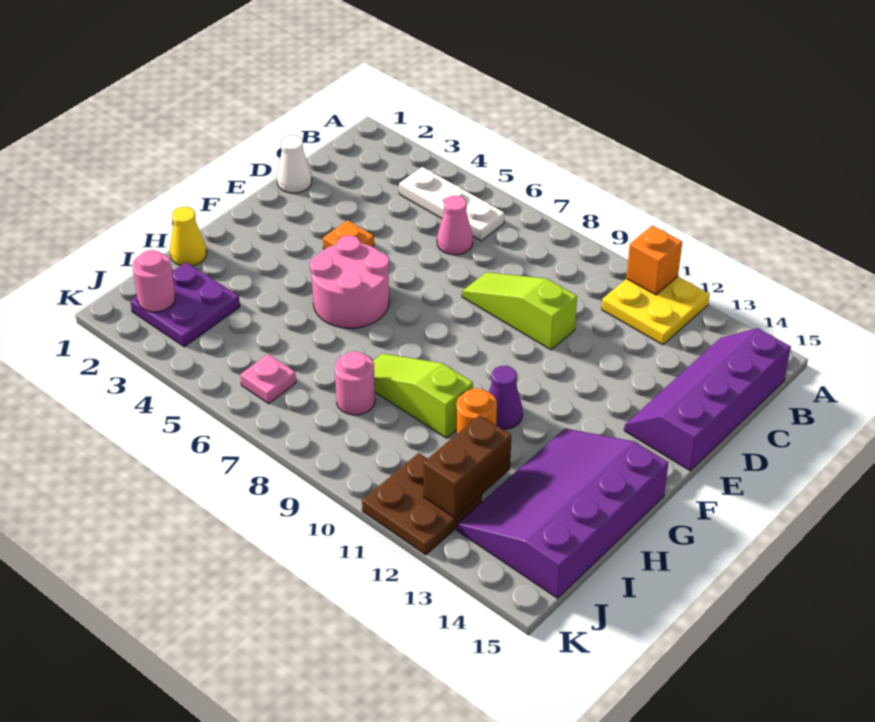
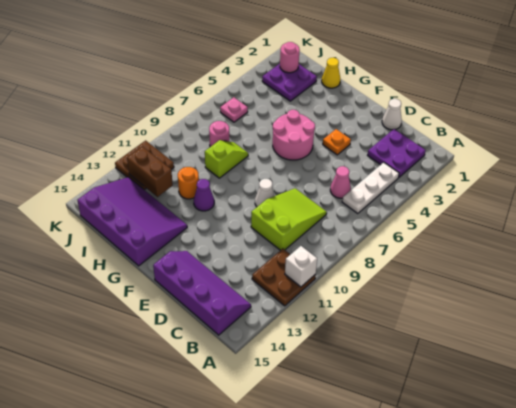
yellow plate A11:B12 level 1 -> brown plate A11:B12 level 1
orange brick A11 level 2 -> white brick A11 level 2
none -> purple plate B2:C3 level 1
lime slope D8:D10 level 1 top 10 -> lime slope C8:D10 level 1 top 10
none -> white cone E9 level 1
lime slope H8:H10 level 1 top 10 -> lime slope H8:H9 level 1 top 9

